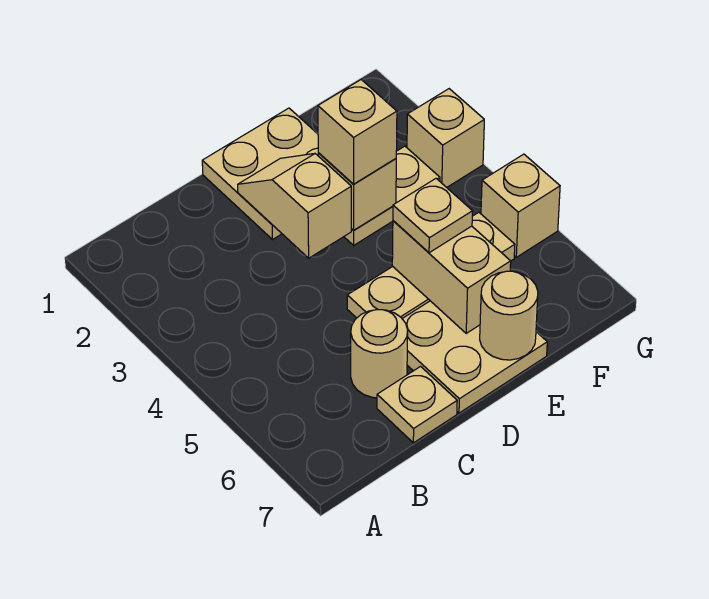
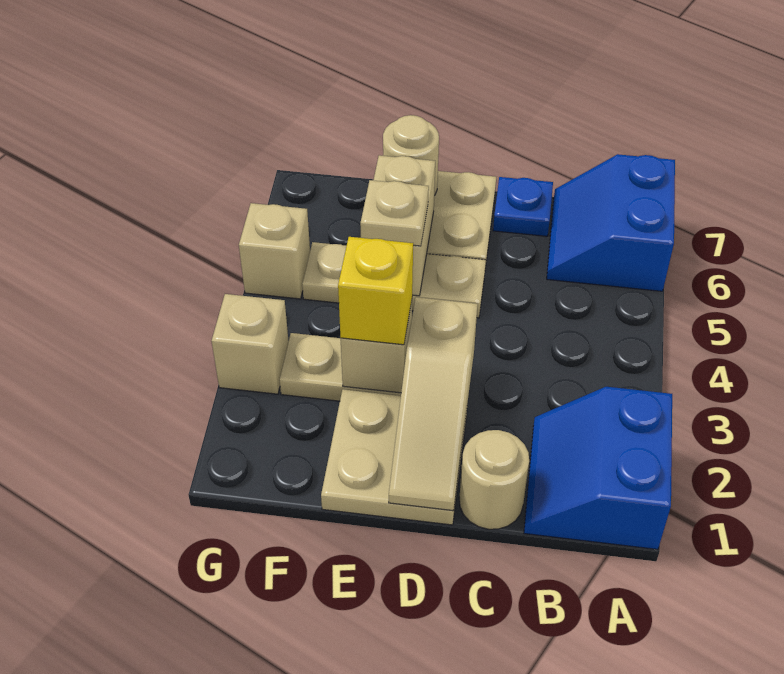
none -> blue slope A1:B2 level 1 top A
none -> blue slope A6:B7 level 1 top A
tan round brick C6 level 1 -> tan round brick C1 level 1
tan plate C7 level 1 -> blue plate C7 level 1
tan slope D2:D3 level 2 top 3 -> tan slope D1:D3 level 2 top 3
tan brick E3 level 3 -> yellow brick E3 level 3

